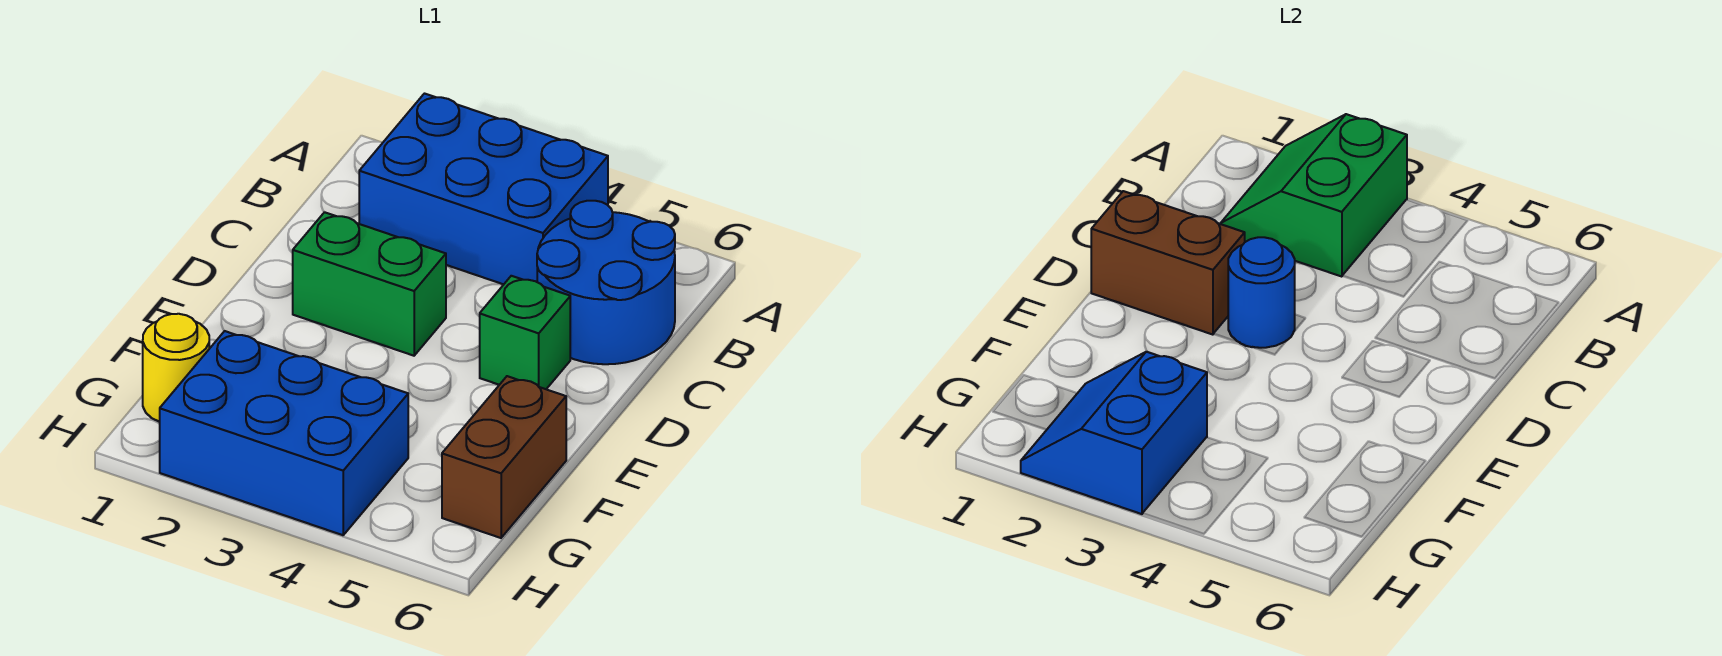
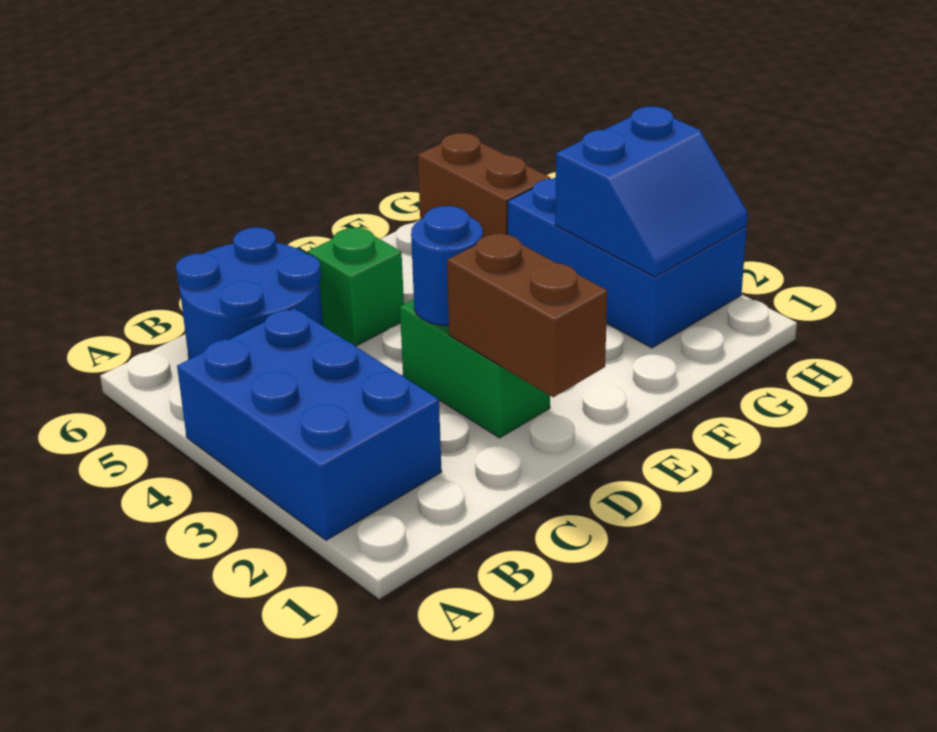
green slope A2:B3 level 2 top 3 -> none
brown brick F6:G6 level 1 -> brown brick G5:G6 level 1
yellow round brick G1 level 1 -> none

